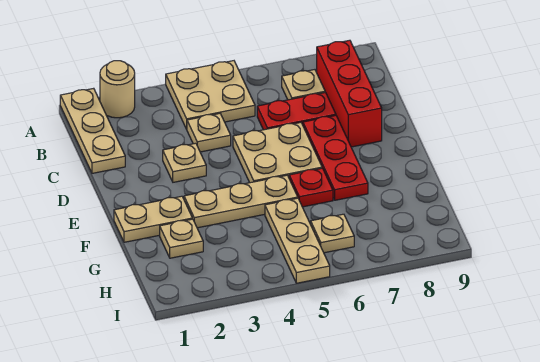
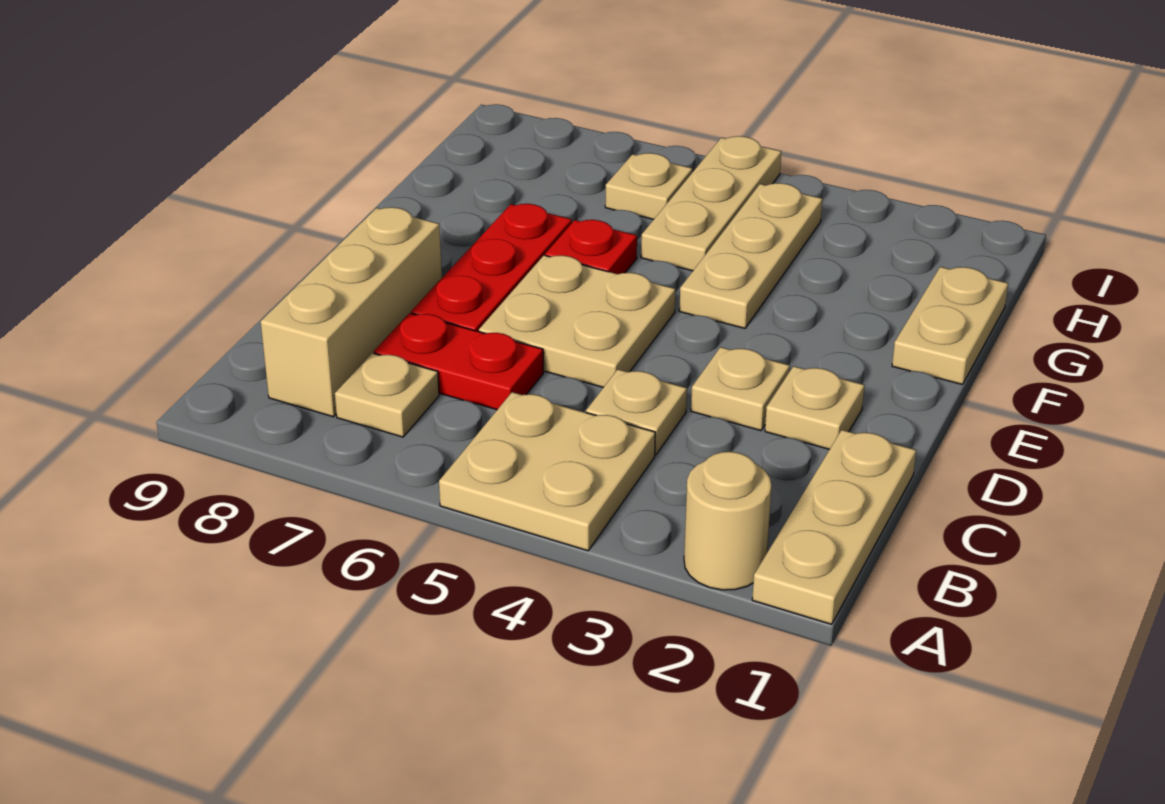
red brick B8:D8 level 1 -> tan brick B8:D8 level 1
tan plate F1:F2 level 1 -> tan plate F1:G1 level 1
tan plate F3:F5 level 1 -> tan plate F4:H4 level 1
tan plate G2 level 1 -> tan plate D2 level 1

